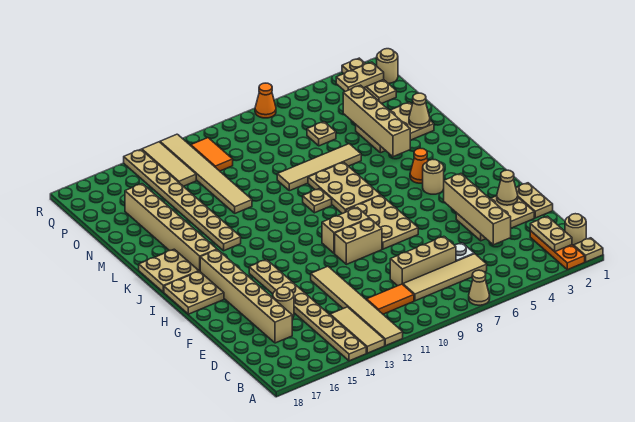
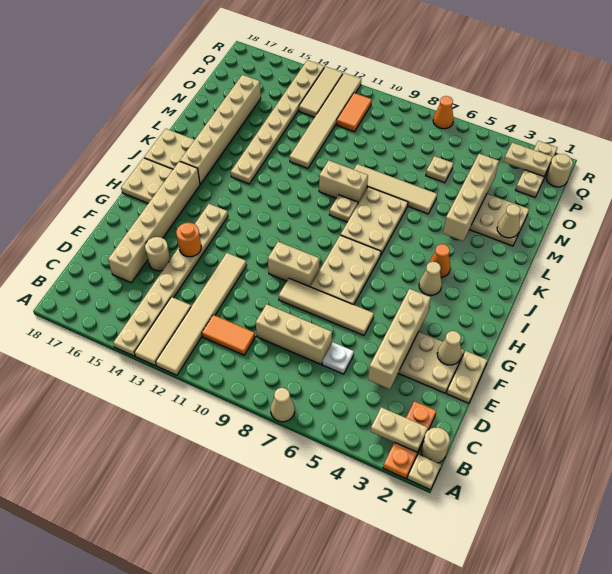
tan plate B2:C2 level 2 -> tan plate B2:B3 level 2
tan tile C6:C9 level 1 -> tan tile F6:F9 level 1
none -> orange round brick F14 level 2
tan brick H9:H10 level 1 -> tan brick L9:L10 level 1
tan round brick I4 level 1 -> tan cone I4 level 1

